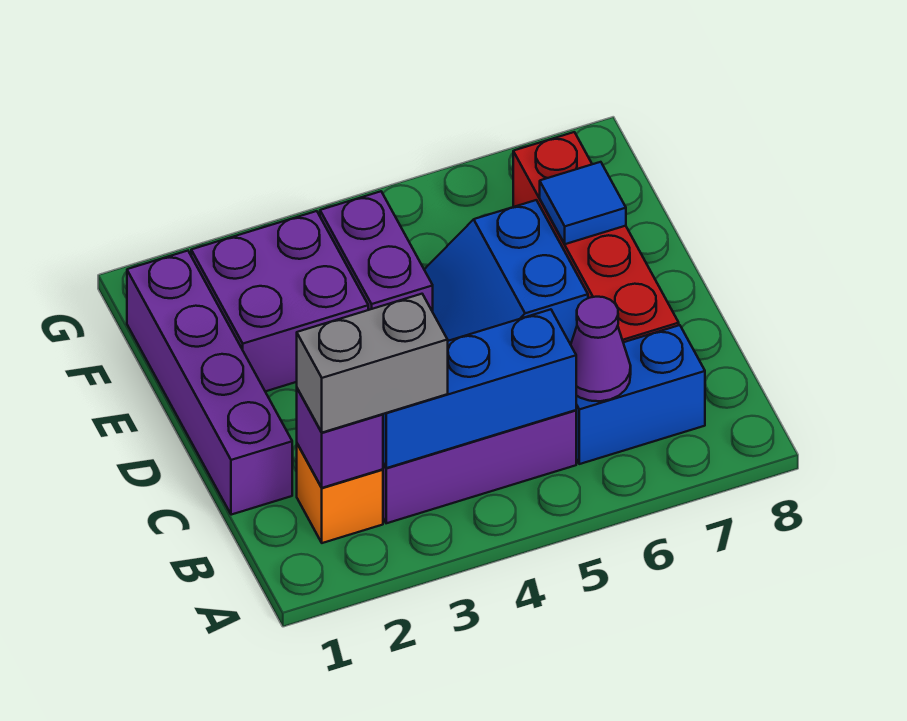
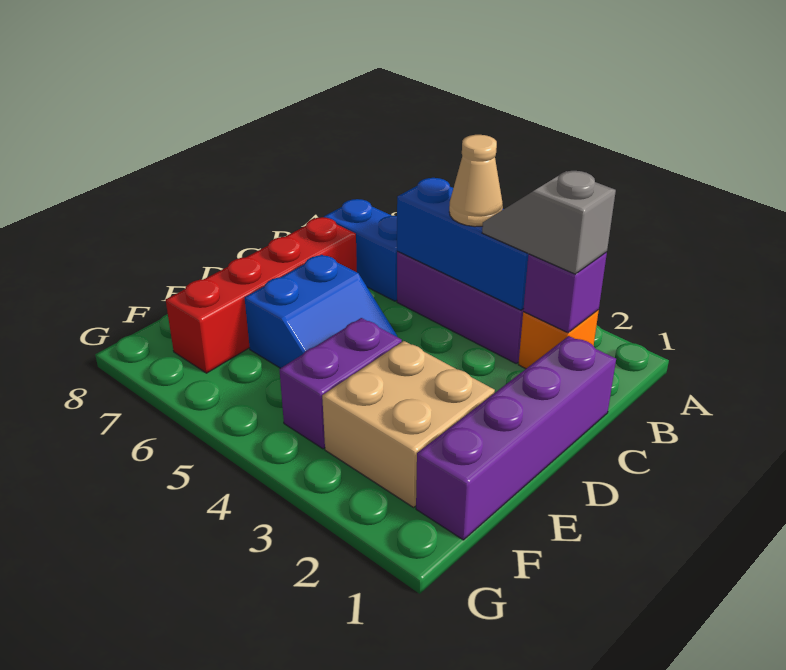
grey brick B2:B3 level 3 -> grey slope B2:B3 level 3 top 2
none -> tan cone B4 level 3
purple cone B6 level 2 -> none
purple brick E2:F3 level 1 -> tan brick E2:F3 level 1
blue tile E7 level 2 -> none

